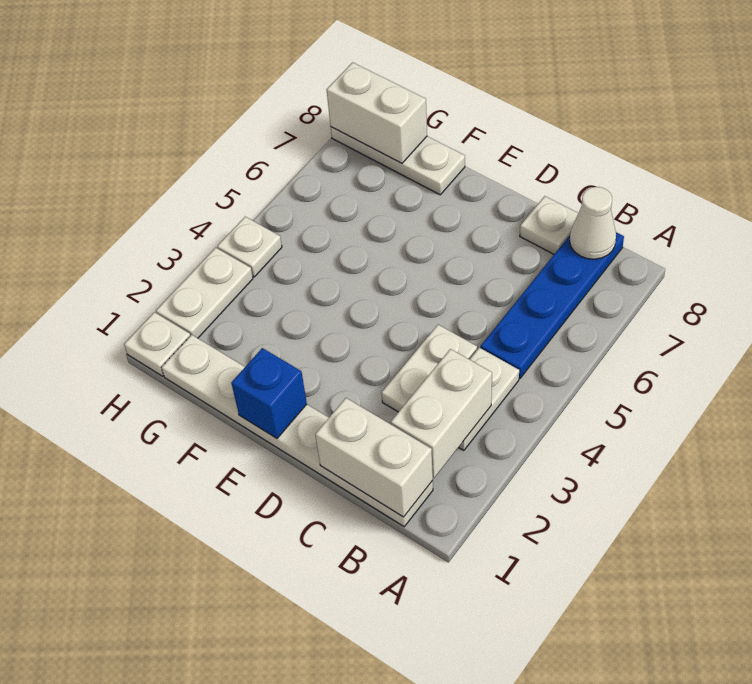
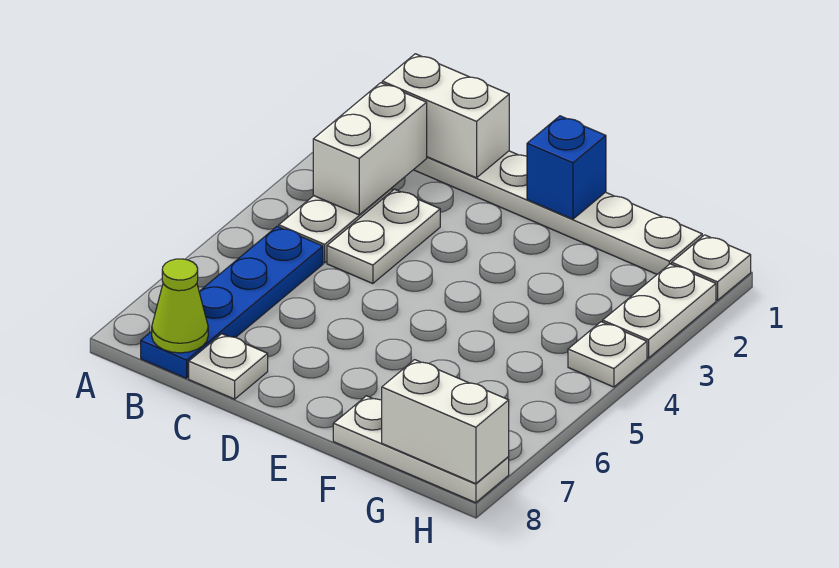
white cone B8 level 2 -> lime cone B8 level 2

